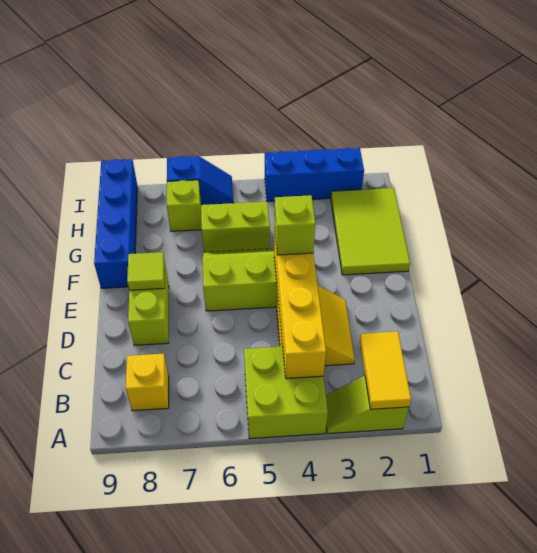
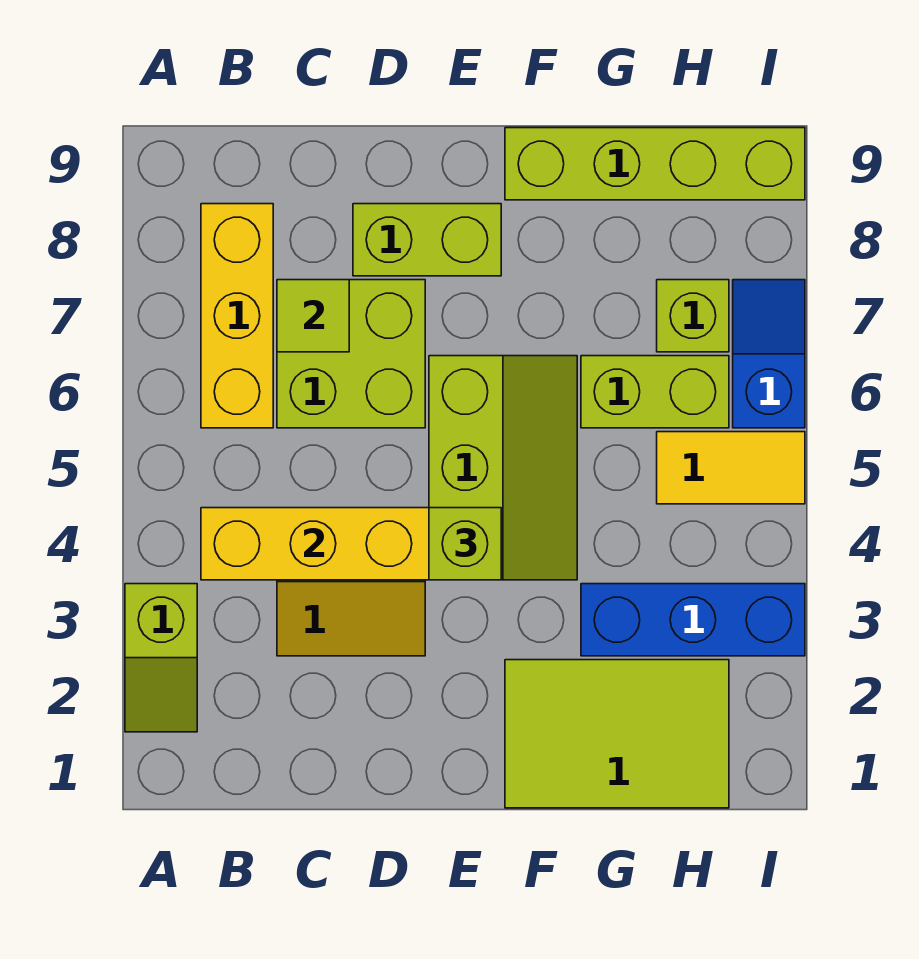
lime slope A2:A3 level 1 top 2 -> lime slope A2:A3 level 1 top 3
yellow tile A2:B2 level 2 -> yellow tile H5:I5 level 1
lime brick A4:B5 level 1 -> lime brick C6:D7 level 1
yellow brick B8 level 1 -> yellow brick B6:B8 level 1
lime tile E8 level 2 -> lime tile C7 level 2
blue brick F9:I9 level 1 -> lime brick F9:I9 level 1
lime brick G5:G6 level 1 -> lime brick G6:H6 level 1
blue brick I2:I4 level 1 -> blue brick G3:I3 level 1
blue slope I6:I7 level 1 top 7 -> blue slope I6:I7 level 1 top 6

